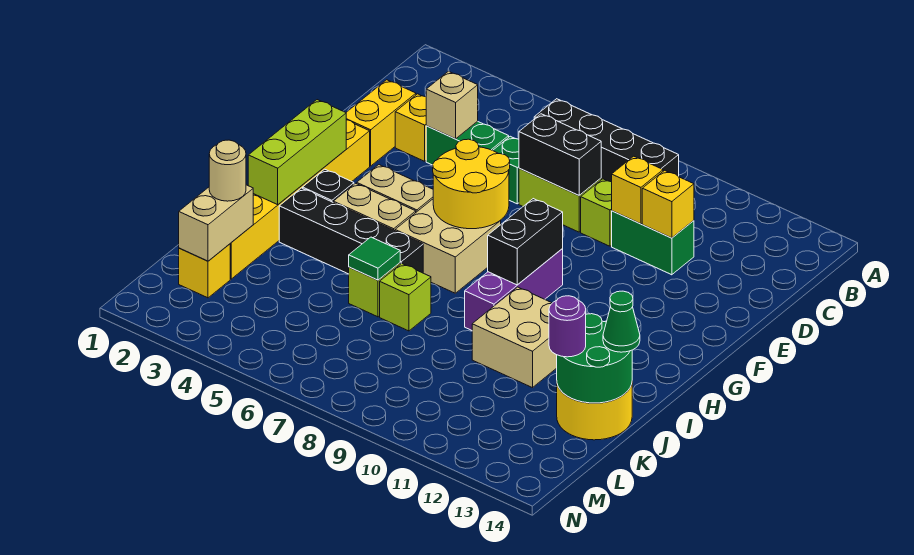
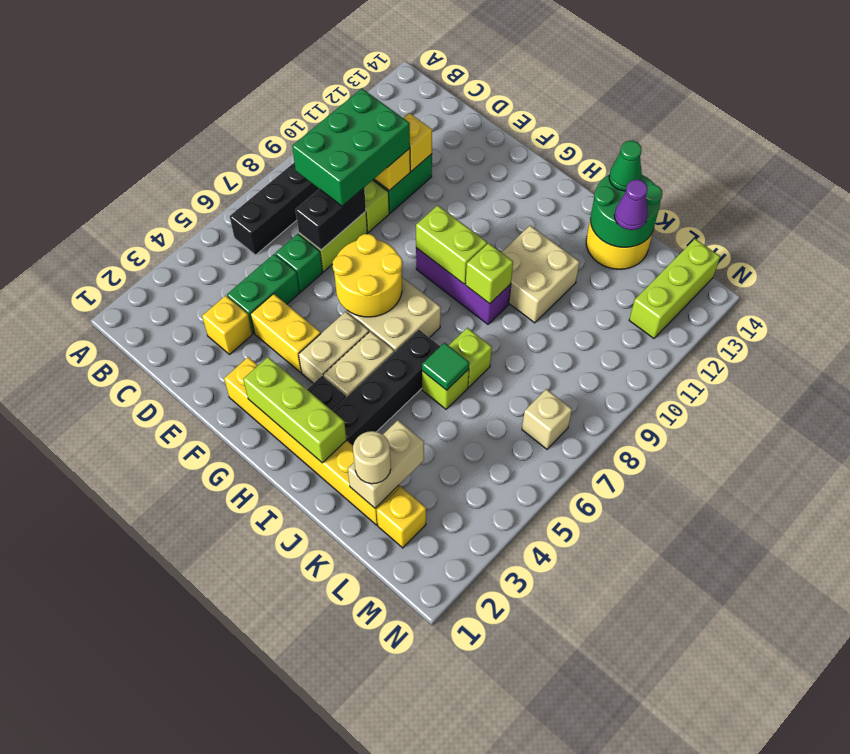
none -> green brick C8:D10 level 3
yellow brick D2:E2 level 1 -> yellow brick E4:F4 level 1
tan brick D4 level 2 -> tan brick M7 level 1
black brick G9:H9 level 2 -> lime brick G9:H9 level 2
none -> lime brick I9 level 2
tan brick K2:L2 level 2 -> tan brick K2:K3 level 2
purple round brick K13 level 3 -> purple cone K13 level 3
none -> lime brick M12:M14 level 1

